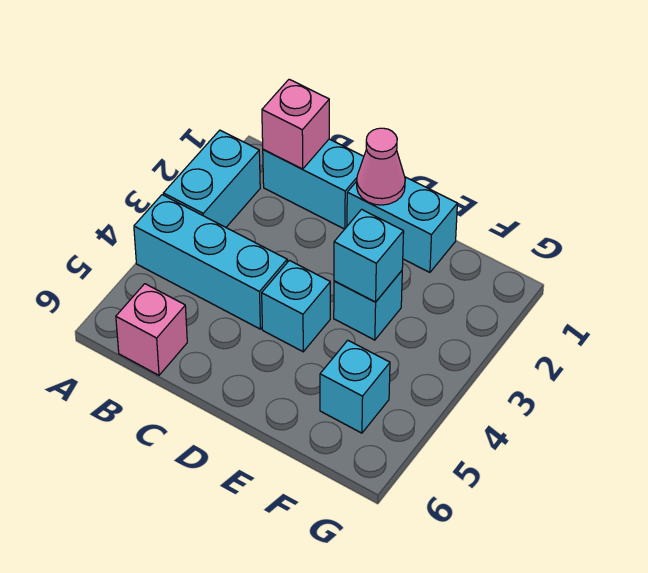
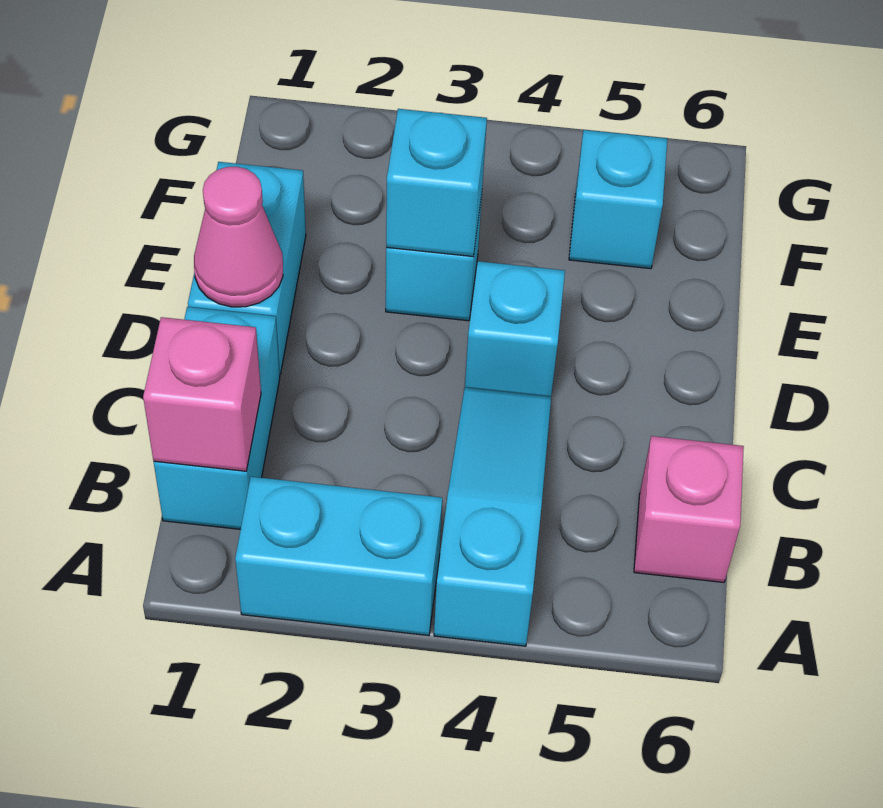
cyan brick A4:C4 level 1 -> cyan slope A4:C4 level 1 top A

